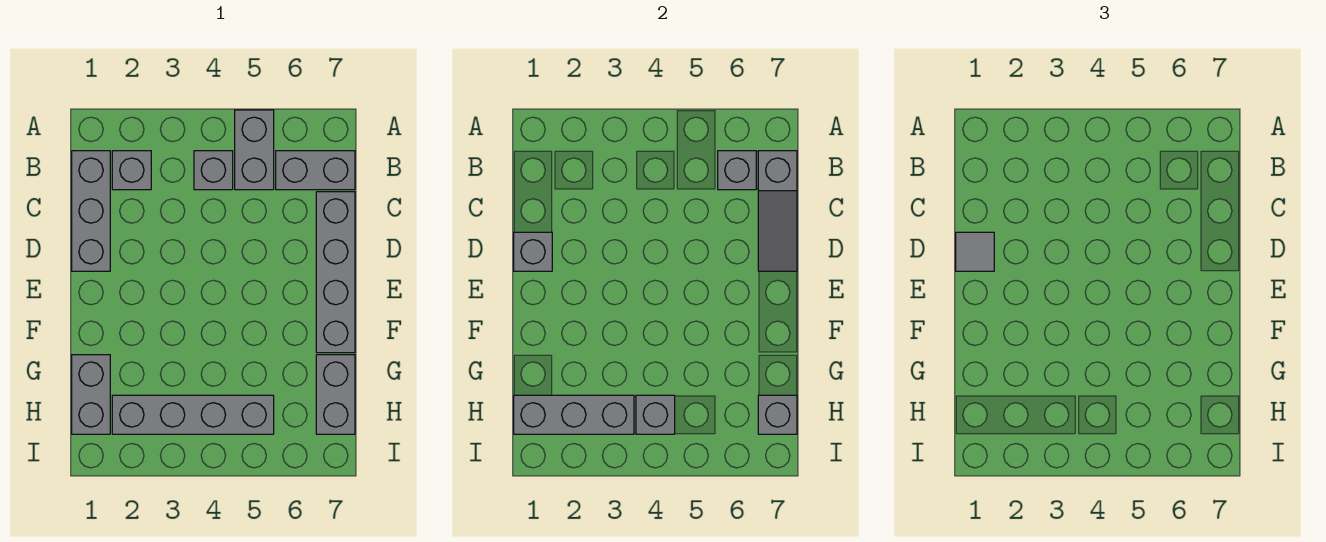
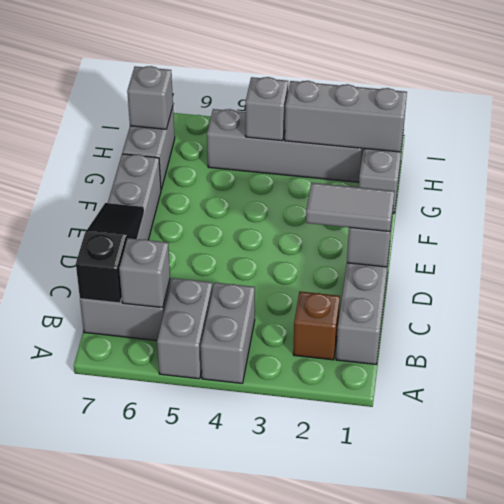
grey brick B2 level 1 -> brown brick B2 level 1
grey brick B4 level 1 -> grey brick A4:B4 level 1
grey slope B7:D7 level 2 top B -> black slope B7:D7 level 2 top B
grey tile D1 level 3 -> grey tile D1:D2 level 3

